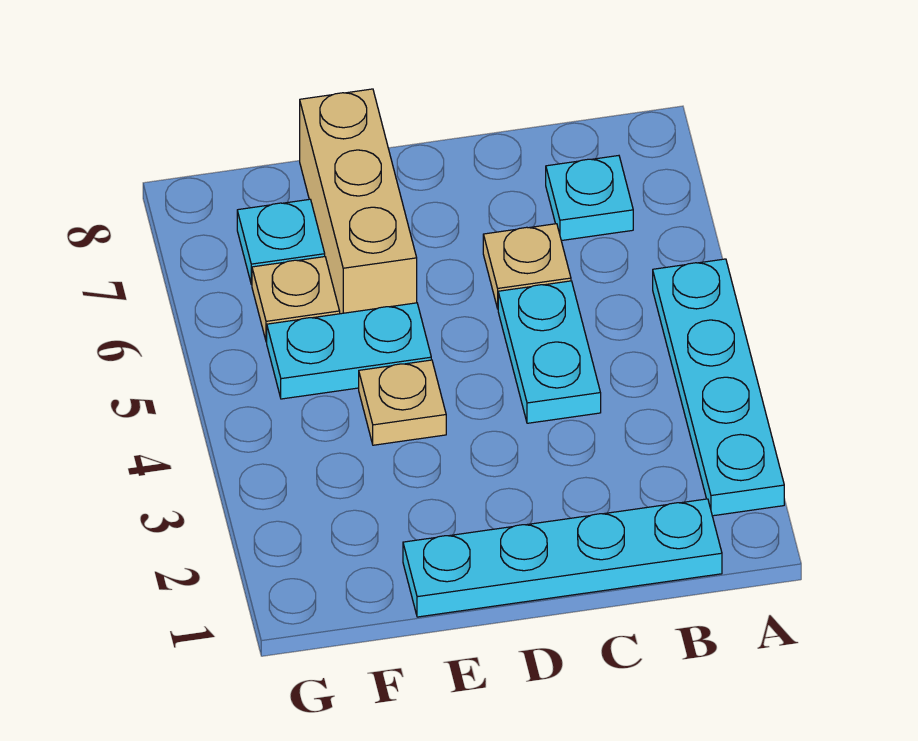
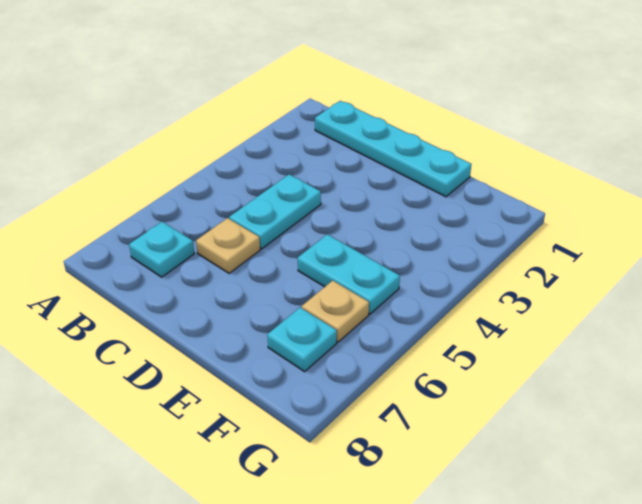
cyan plate A2:A5 level 1 -> none
tan plate E4 level 1 -> none
tan brick E6:E8 level 1 -> none

